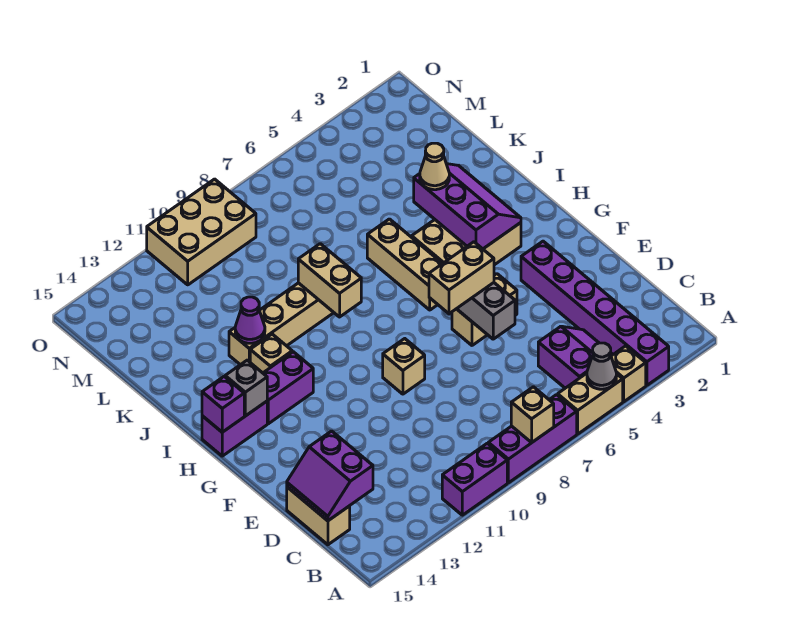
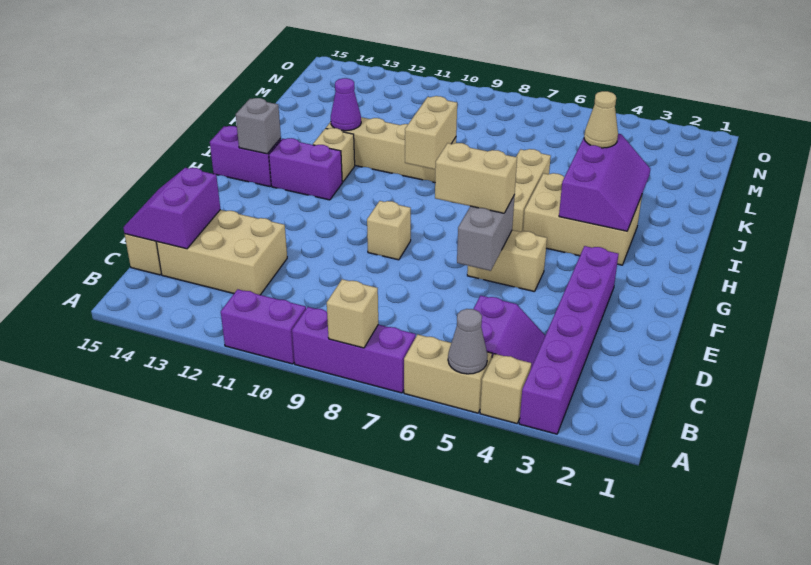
purple brick H15 level 2 -> none
tan brick N9:O11 level 1 -> tan brick C12:D14 level 1

